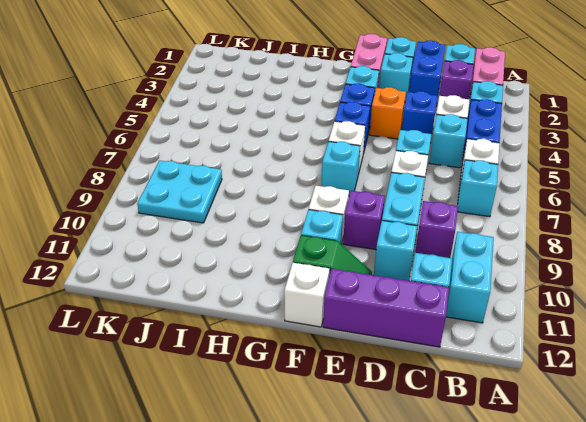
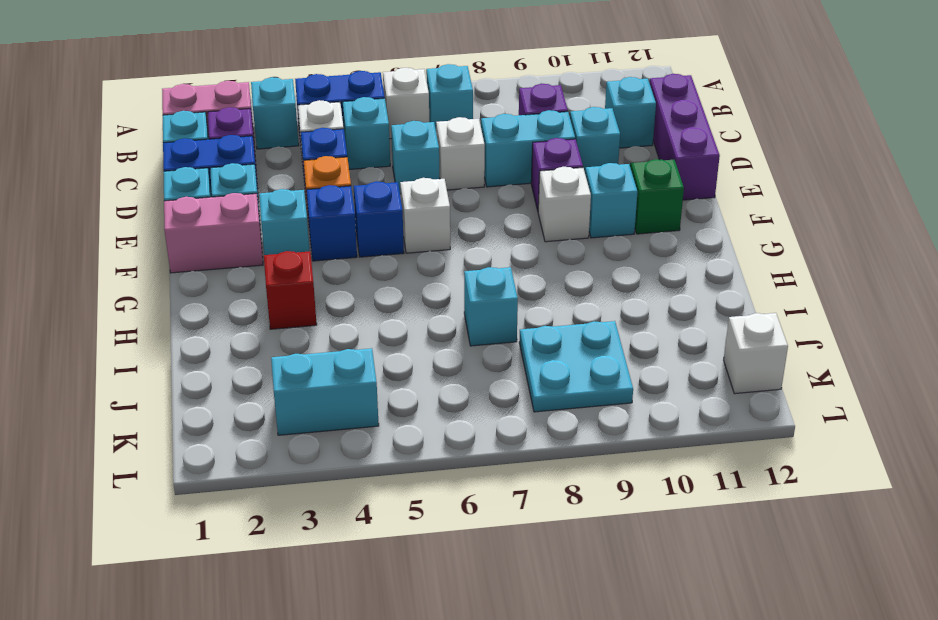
cyan brick B10:B11 level 1 -> cyan brick K3:K4 level 1
cyan brick F7 level 1 -> cyan brick I7 level 1
white brick F12 level 1 -> white brick K12 level 1
none -> red brick H3 level 1

